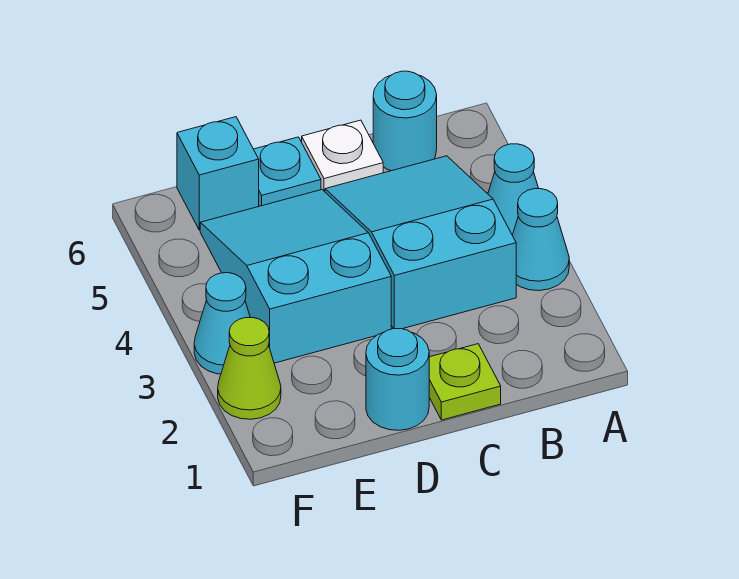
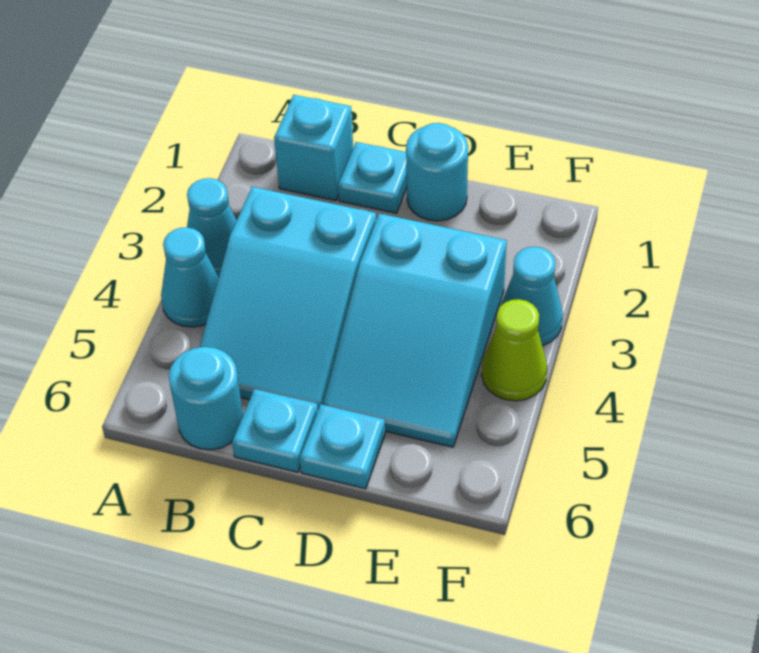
lime plate C1 level 1 -> cyan plate C1 level 1
white plate C6 level 1 -> cyan plate C6 level 1
cyan brick E6 level 1 -> cyan brick B1 level 1
lime cone F2 level 1 -> lime cone F4 level 1

